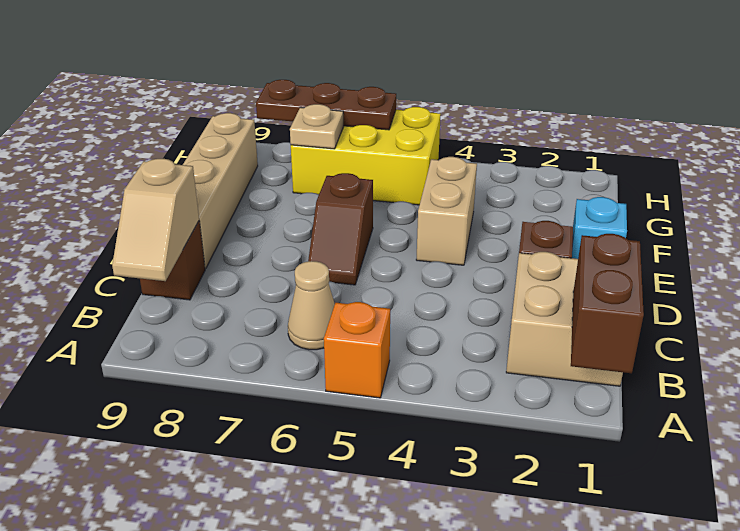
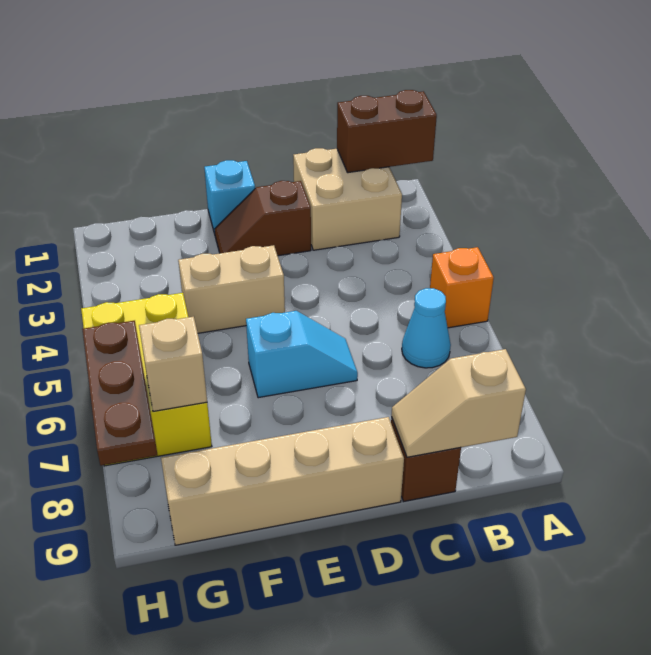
tan cone B6 level 1 -> cyan cone B6 level 1
tan slope B9:C9 level 2 top C -> tan slope B9:C9 level 2 top B
brown slope D6:E6 level 1 top E -> cyan slope D6:E6 level 1 top E
tan plate G7 level 2 -> tan brick G7 level 2

